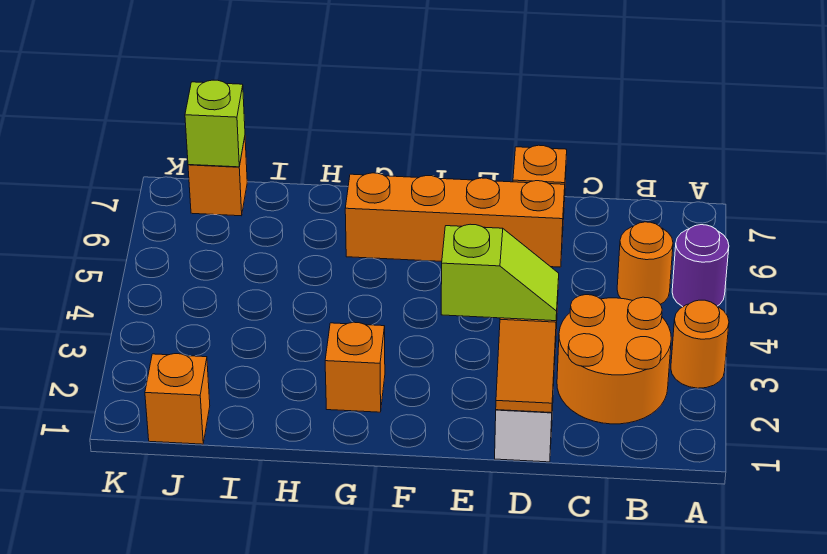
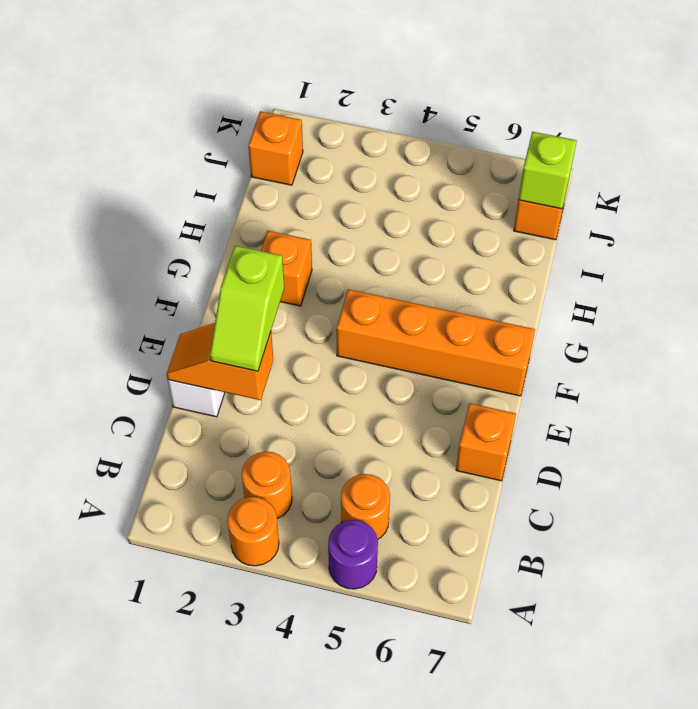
orange round brick B2:C3 level 1 -> orange round brick B3 level 1
orange brick D6:G6 level 1 -> orange brick F4:F7 level 1

